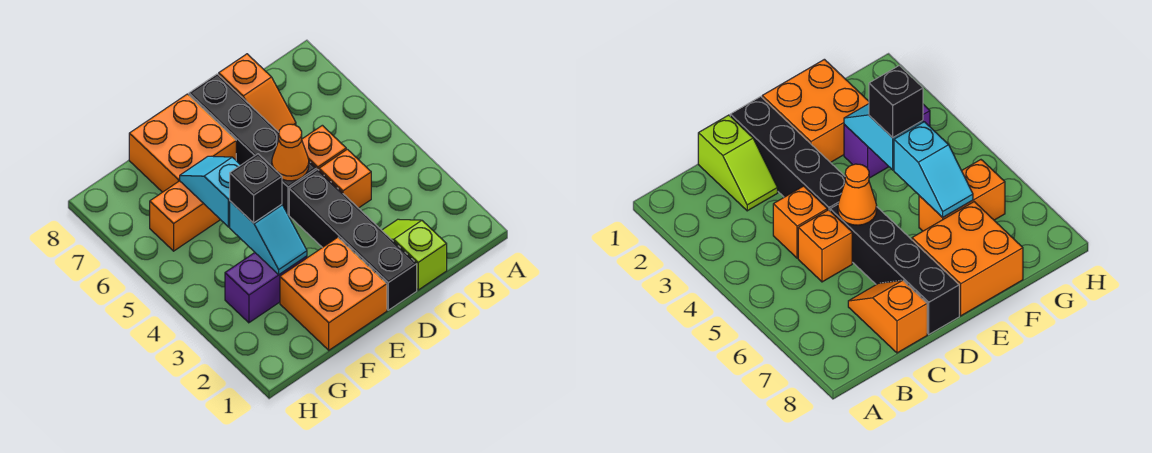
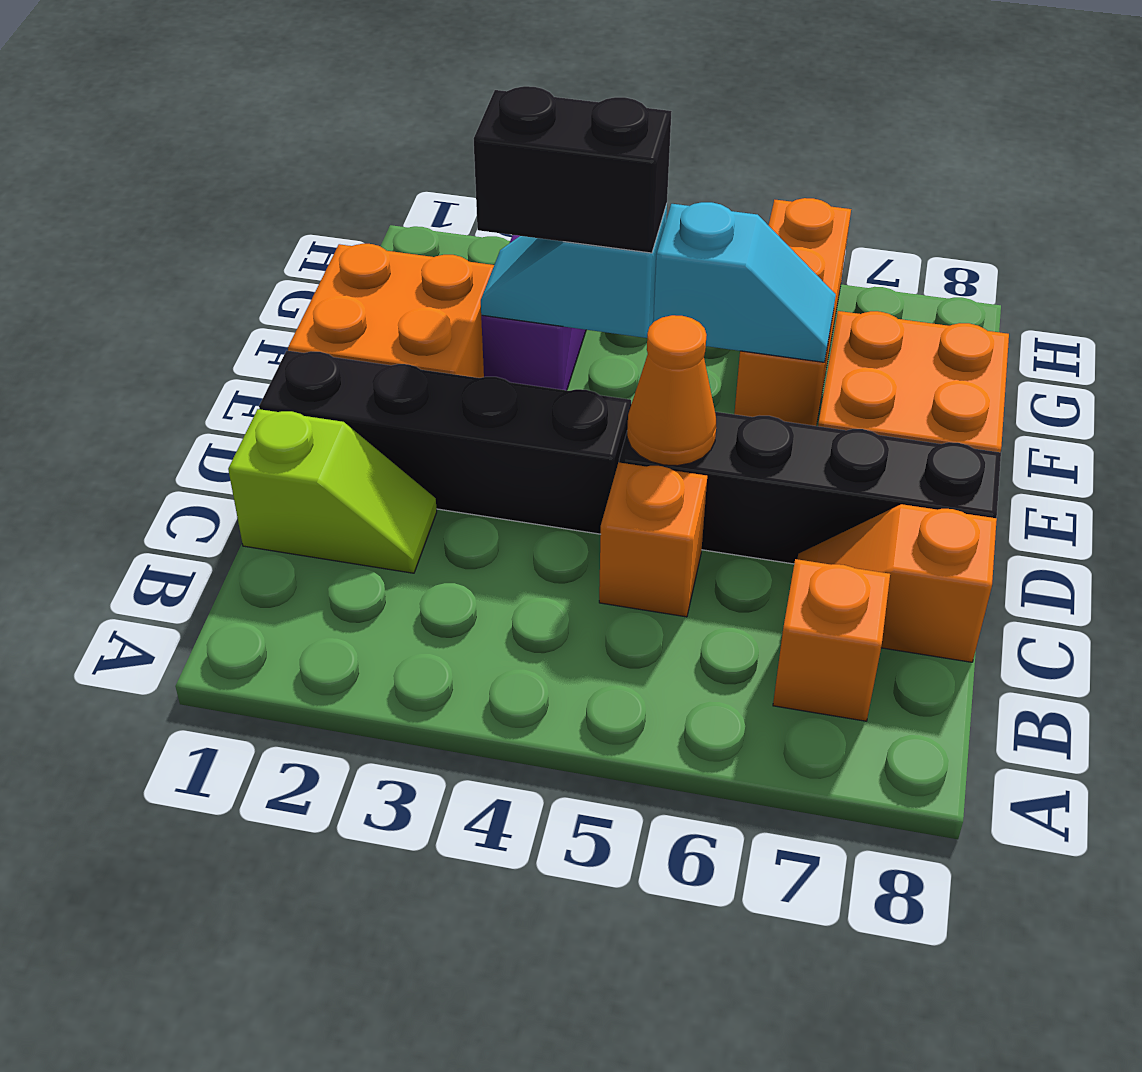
orange brick C4 level 1 -> orange brick B7 level 1
black brick F4 level 3 -> black brick F3:F4 level 3
orange brick F6:G6 level 1 -> orange brick F6:H6 level 1

